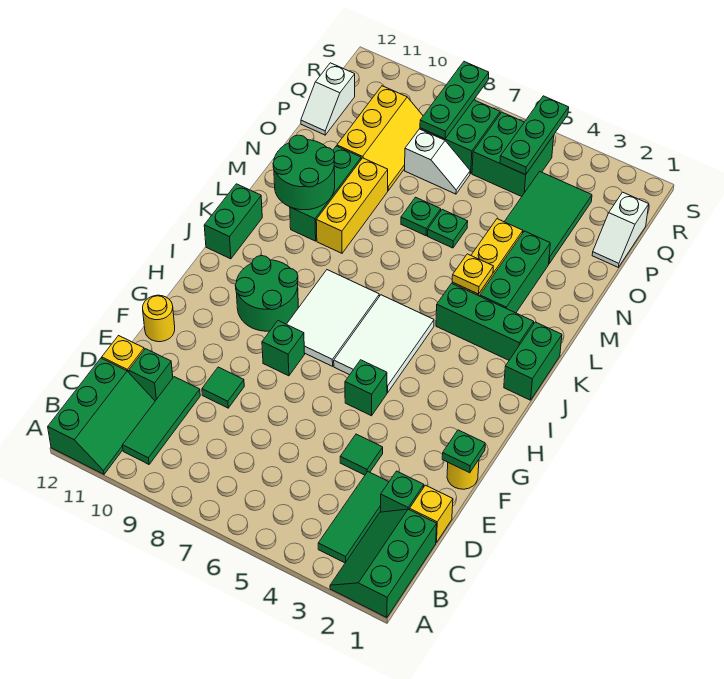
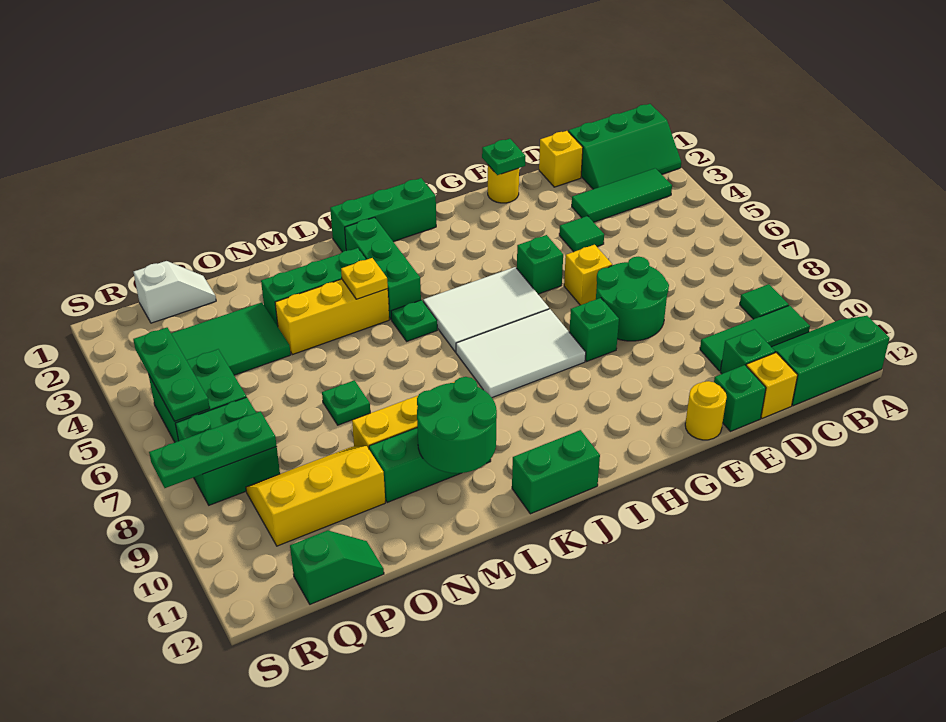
green brick D2 level 1 -> green brick E12 level 1
green tile E9 level 1 -> green tile B9 level 1
none -> yellow brick F6 level 1
green round brick H9:I10 level 1 -> green round brick E7:F8 level 1
green brick J1:K1 level 1 -> green brick I1:K1 level 1
green plate N6 level 1 -> green plate K5 level 1
white slope P7:P8 level 1 top 8 -> none
white slope P12:Q12 level 1 top Q -> green slope P12:Q12 level 1 top Q
green plate Q5:S5 level 2 -> green plate R4:R6 level 2

